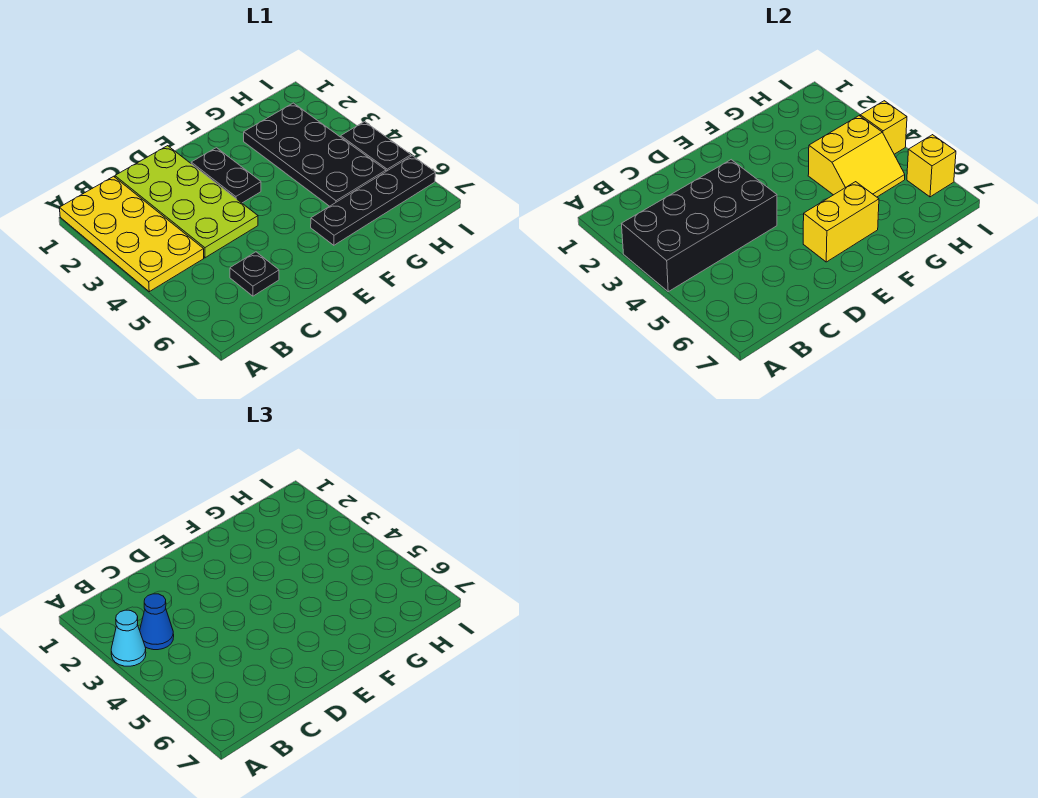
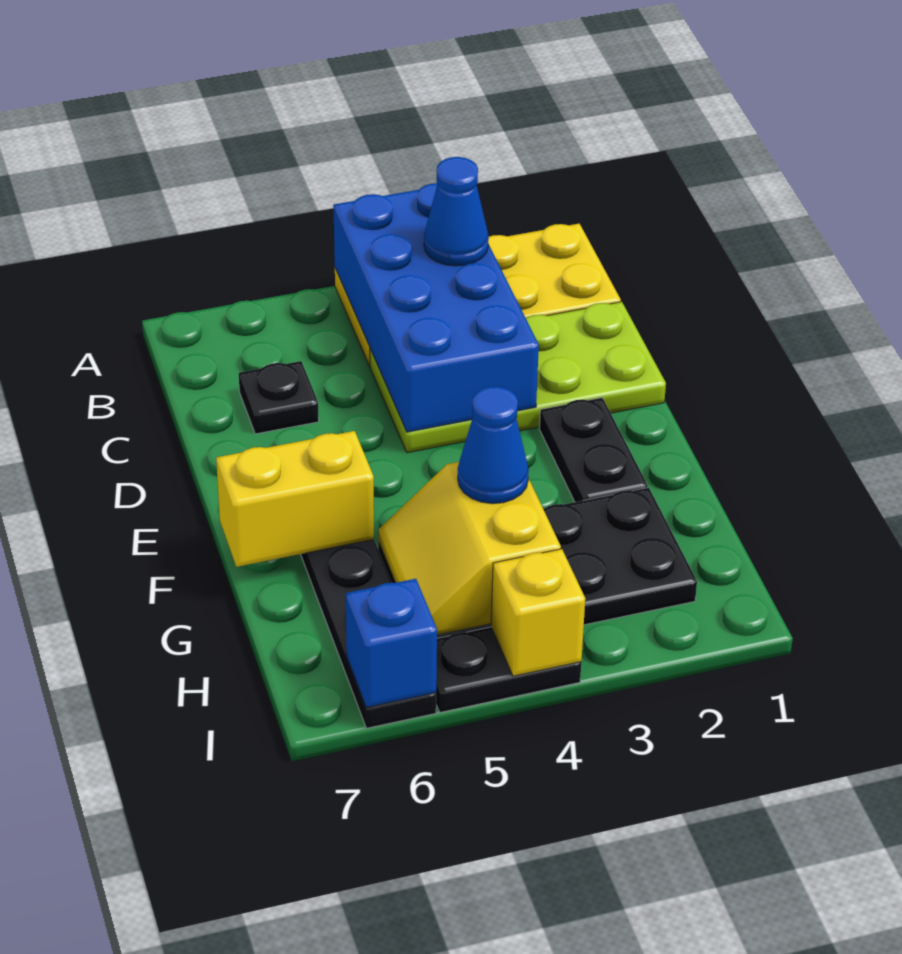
black brick A3:D4 level 2 -> blue brick A3:D4 level 2
cyan cone A3 level 3 -> none
black plate E2:E3 level 1 -> black plate E2:F2 level 1
yellow brick E6:F6 level 2 -> yellow brick F6:F7 level 2
none -> blue cone G4 level 3
yellow brick I6 level 2 -> blue brick I6 level 2

